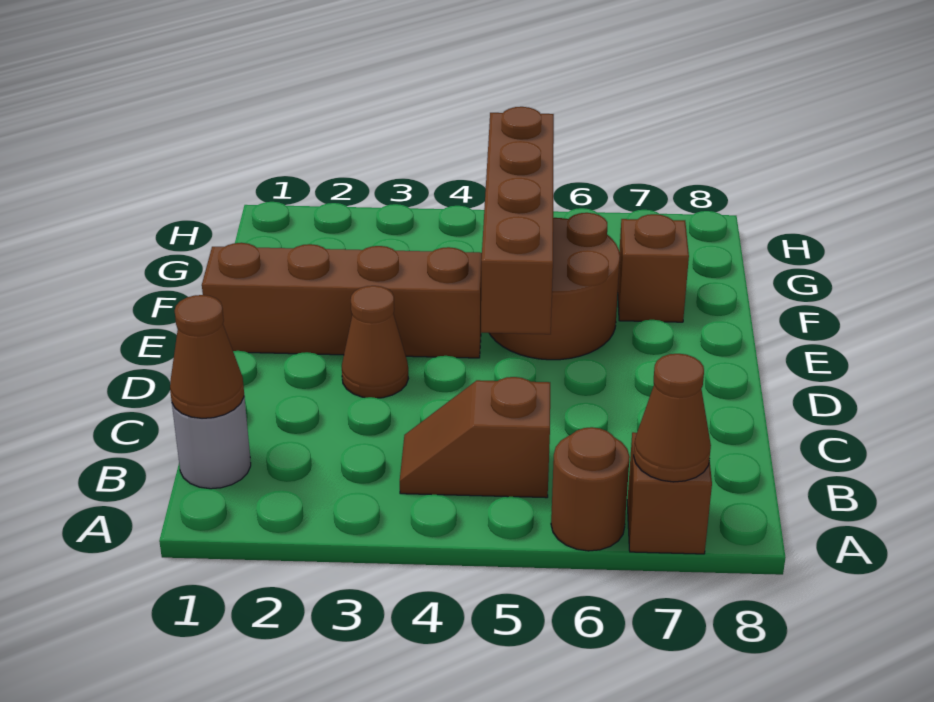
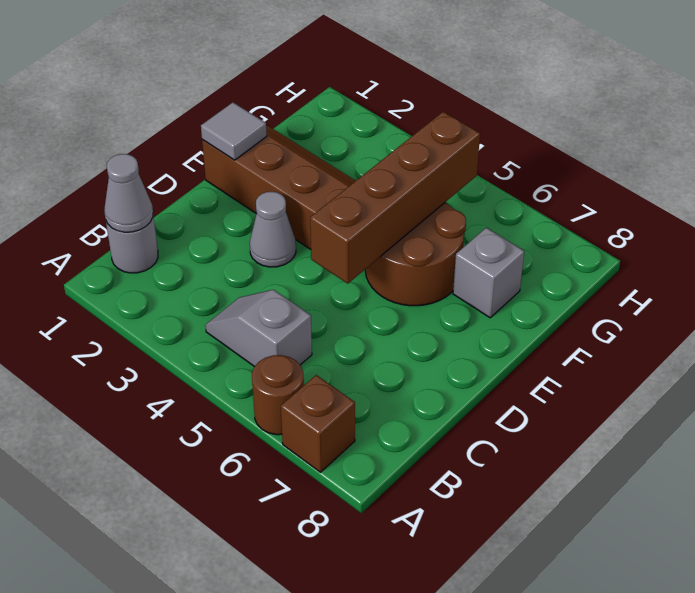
brown cone A7 level 2 -> none
brown cone B1 level 2 -> grey cone B1 level 2
brown slope B4:B5 level 1 top 5 -> grey slope B4:B5 level 1 top 5
brown cone D3 level 1 -> grey cone D3 level 1
none -> grey tile E1 level 2
brown brick F7 level 1 -> grey brick F7 level 1

